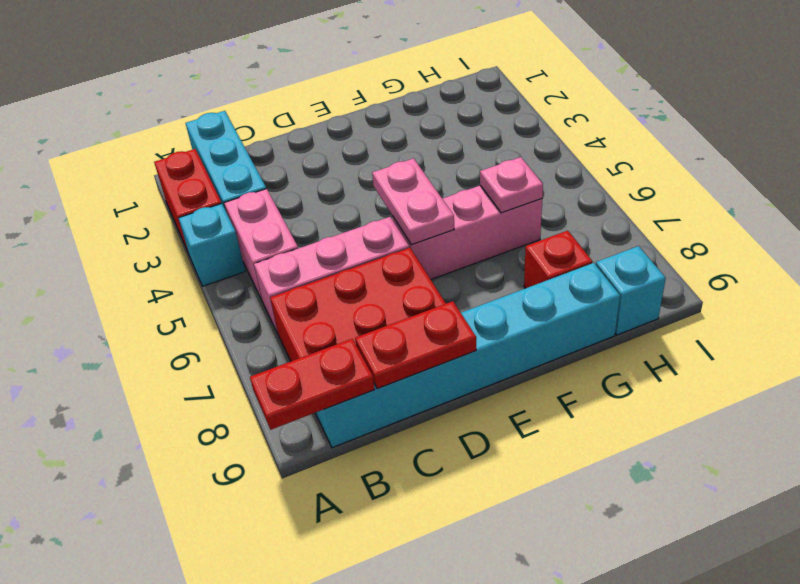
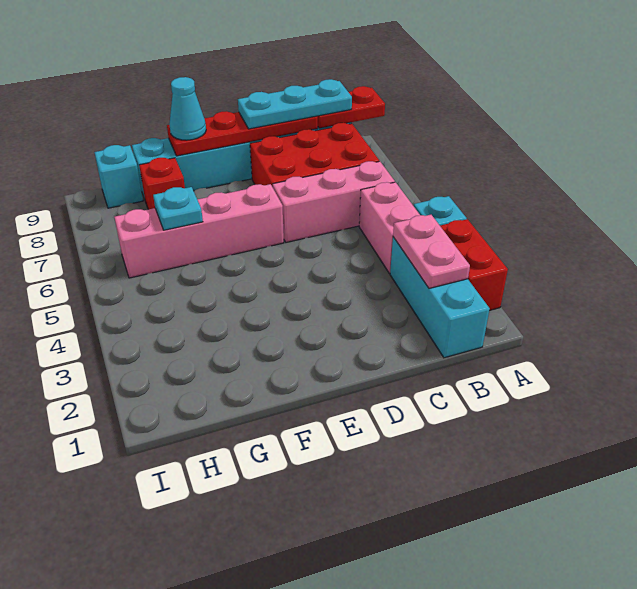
none -> cyan plate B9:D9 level 3
red plate C9:D9 level 2 -> red plate C9:F9 level 2
pink plate E5:E6 level 2 -> pink plate B2:B3 level 2
pink brick E6:G6 level 1 -> pink brick E6:H6 level 1
none -> cyan cone F9 level 3
pink plate G6 level 2 -> cyan plate G6 level 2

